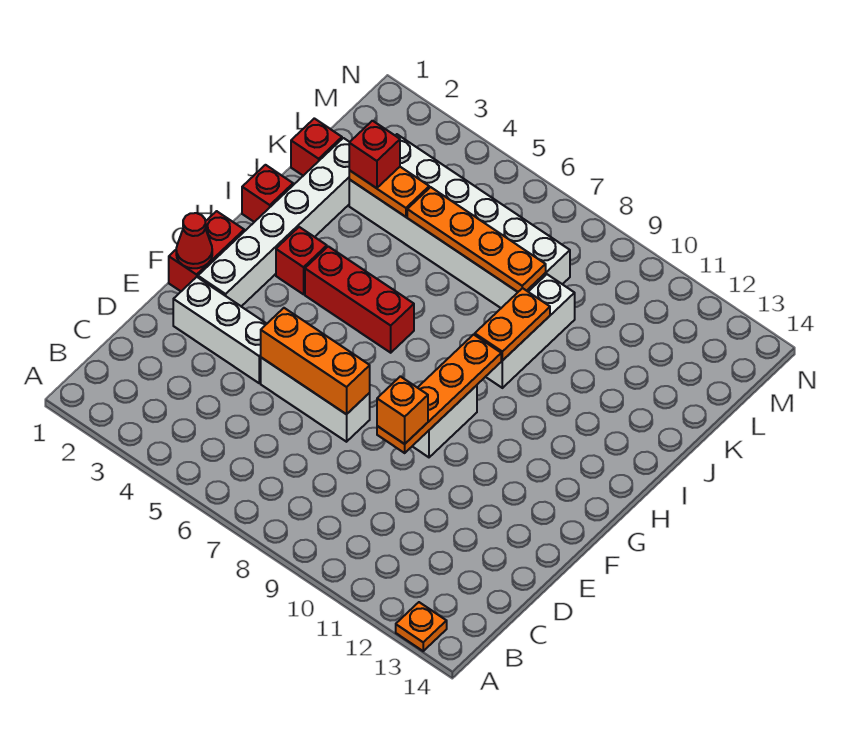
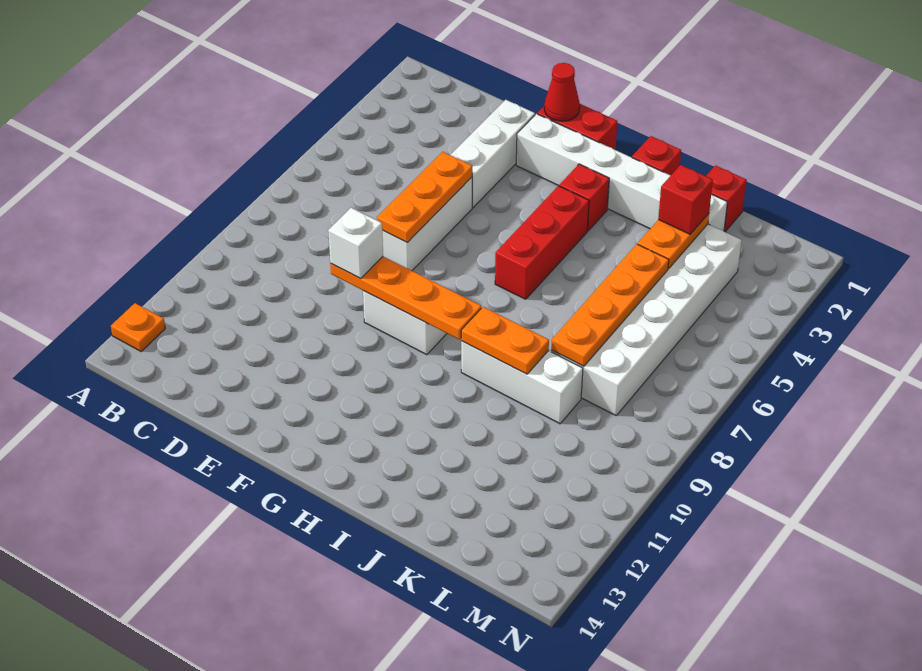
orange brick E5:E7 level 2 -> orange plate E5:E7 level 2
orange brick E9 level 3 -> white brick E9 level 3

